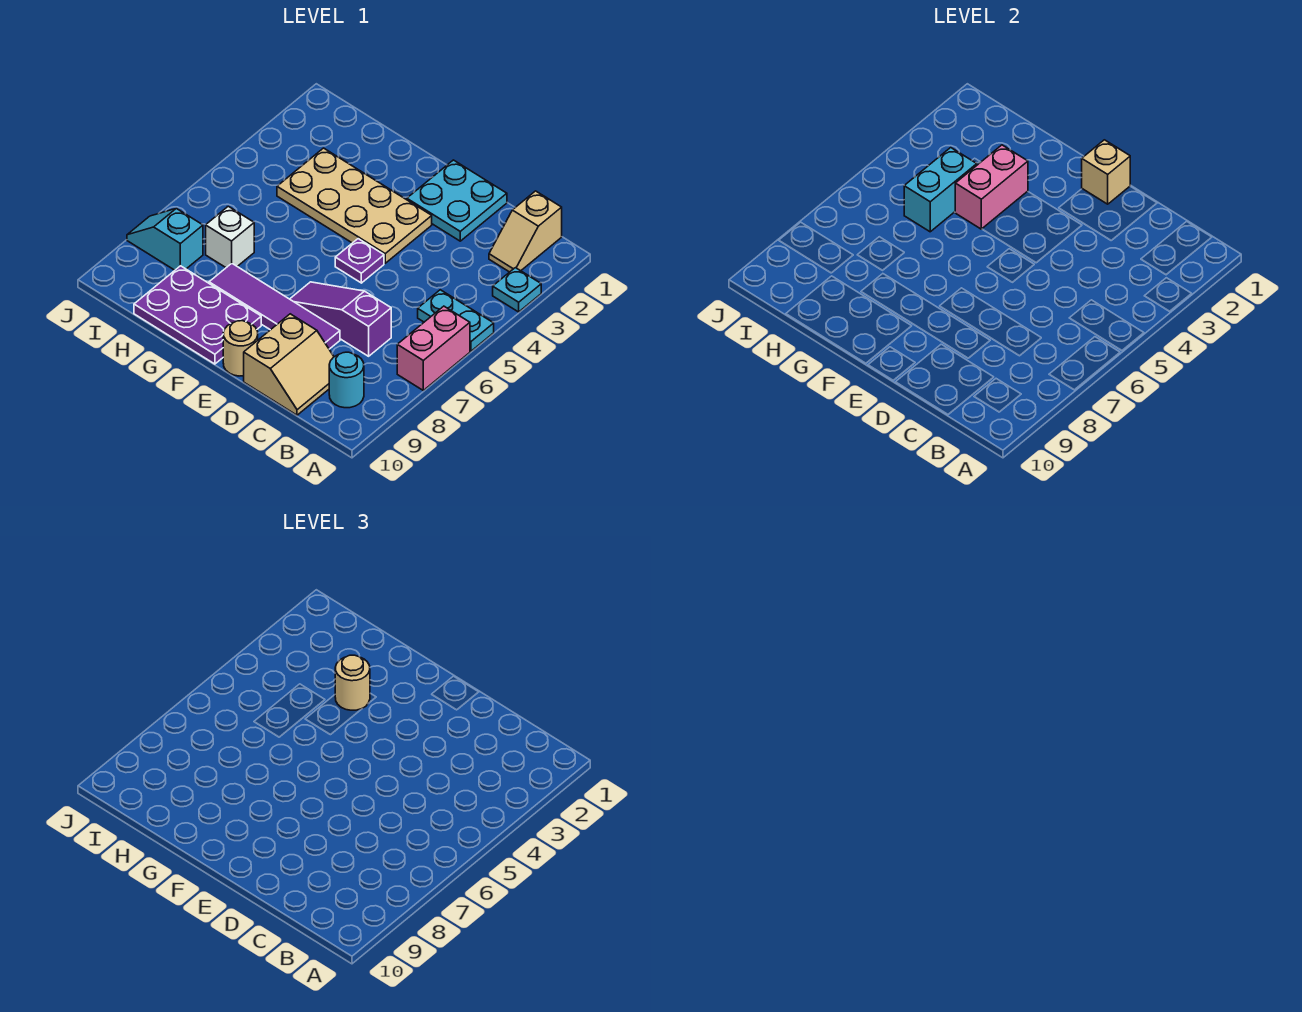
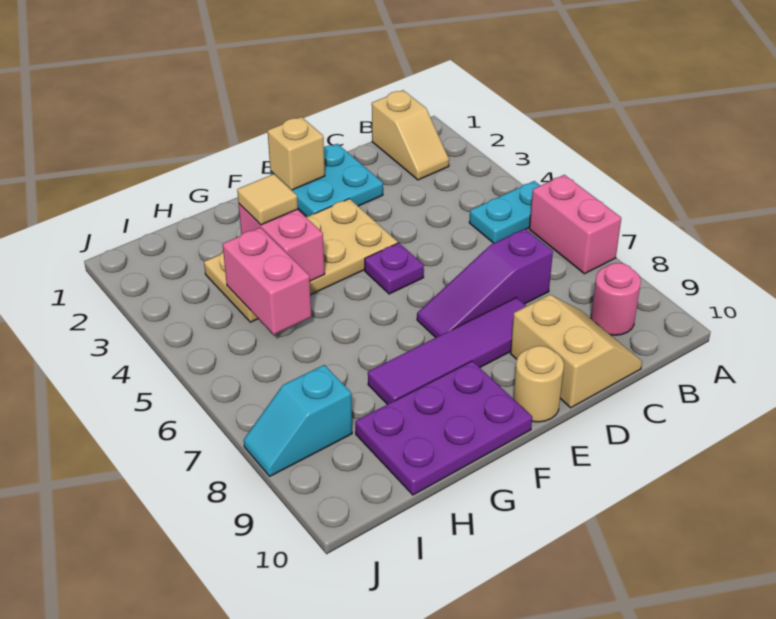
cyan plate A3 level 1 -> none
cyan round brick B9 level 1 -> pink round brick B9 level 1
tan round brick G3 level 3 -> tan tile G3 level 3
cyan brick H4:H5 level 2 -> pink brick H4:H5 level 2
white brick H7 level 1 -> none

